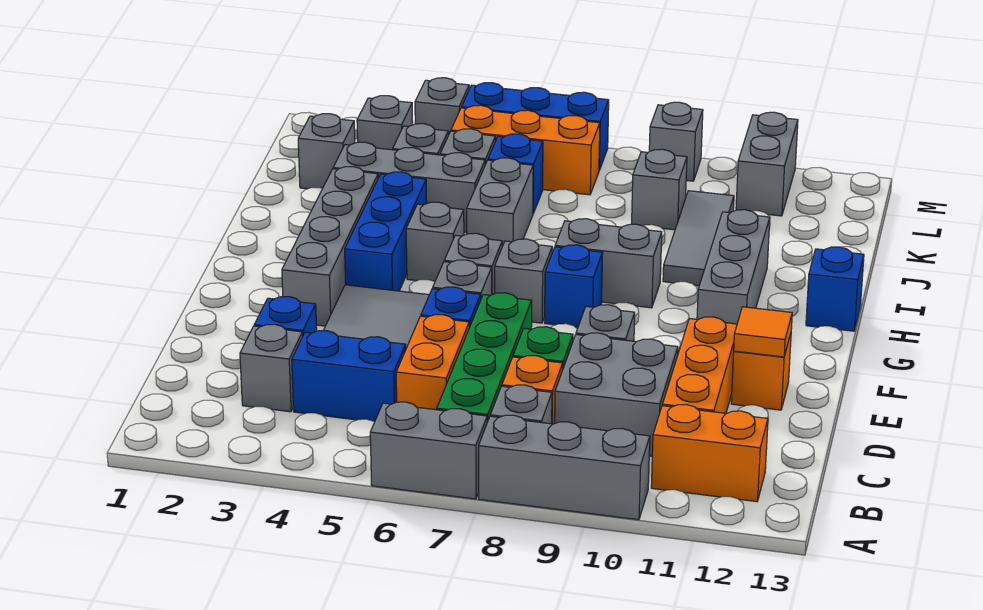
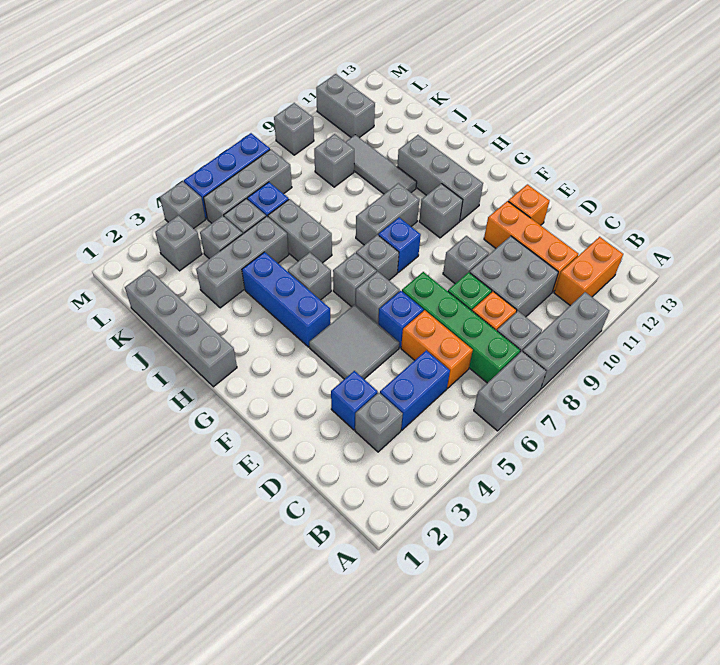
orange tile E12 level 2 -> none
grey brick F3:I3 level 1 -> grey brick H1:K1 level 1
blue brick H13 level 1 -> none
grey brick K2 level 1 -> grey brick G10 level 1
orange brick L5:L7 level 1 -> grey brick L5:L7 level 1

